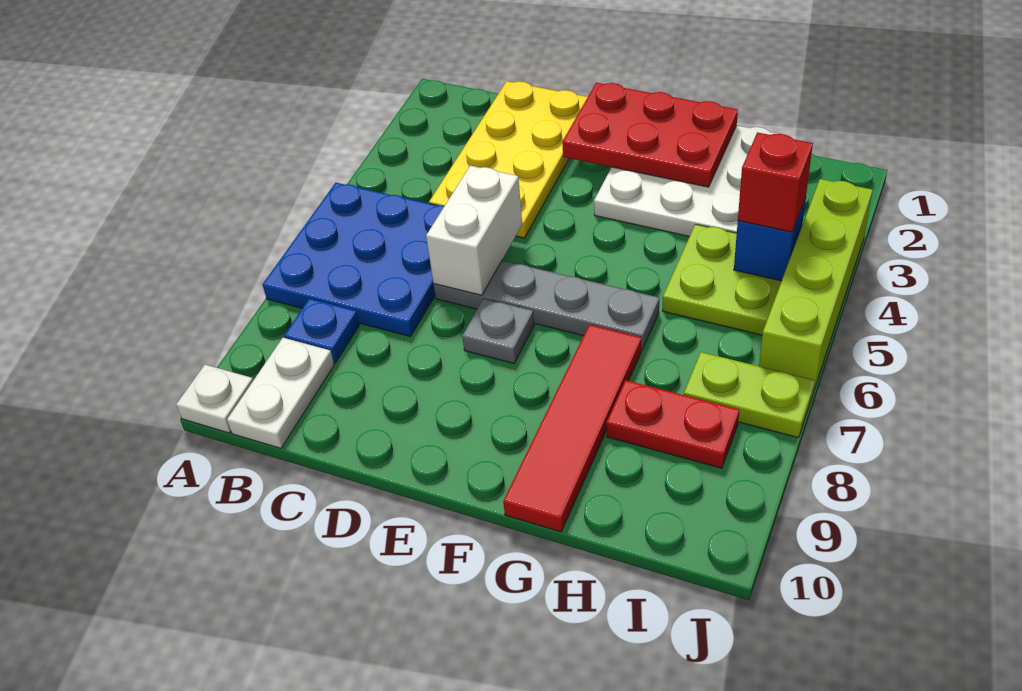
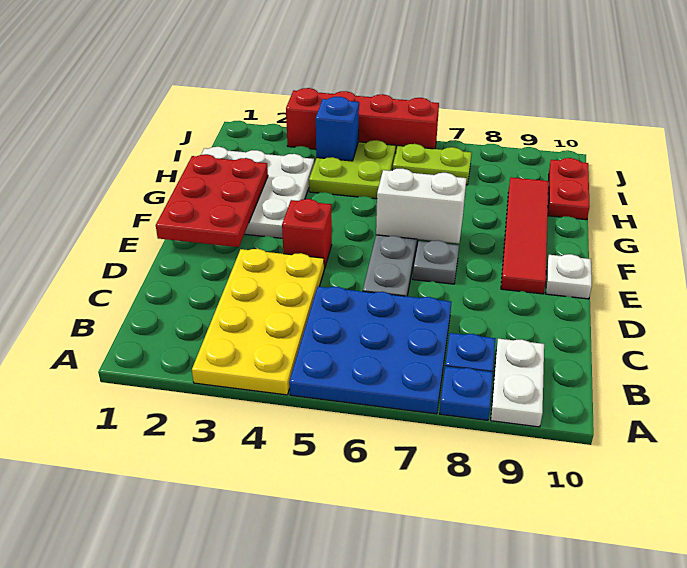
none -> blue plate A8 level 1
white plate A10 level 1 -> white plate E10 level 1
white plate B9:B10 level 1 -> white plate A9:B9 level 1
yellow plate C1:D4 level 1 -> yellow plate A3:D4 level 1
white brick D5:D6 level 2 -> white brick F6:F7 level 2
red tile G7:G10 level 1 -> red tile E9:H9 level 1
red plate H8:I8 level 1 -> red plate H10:I10 level 1
red brick I4 level 3 -> red brick E4 level 1
lime plate I7:J7 level 1 -> lime plate I6:I7 level 1
lime brick J3:J6 level 1 -> red brick J3:J6 level 1

